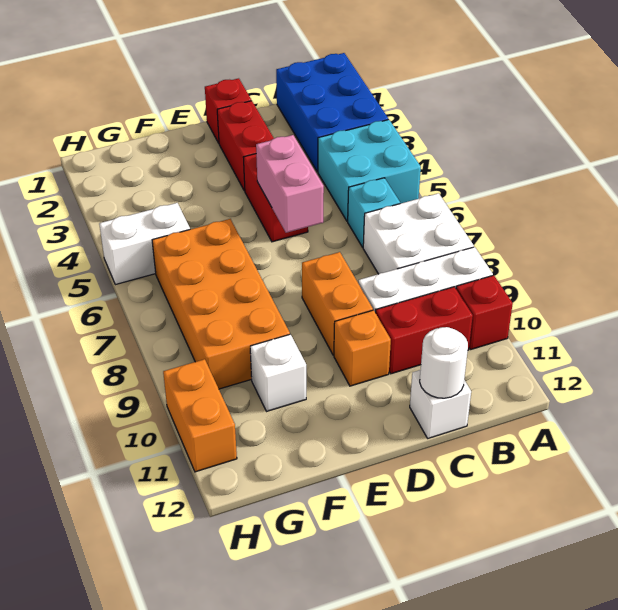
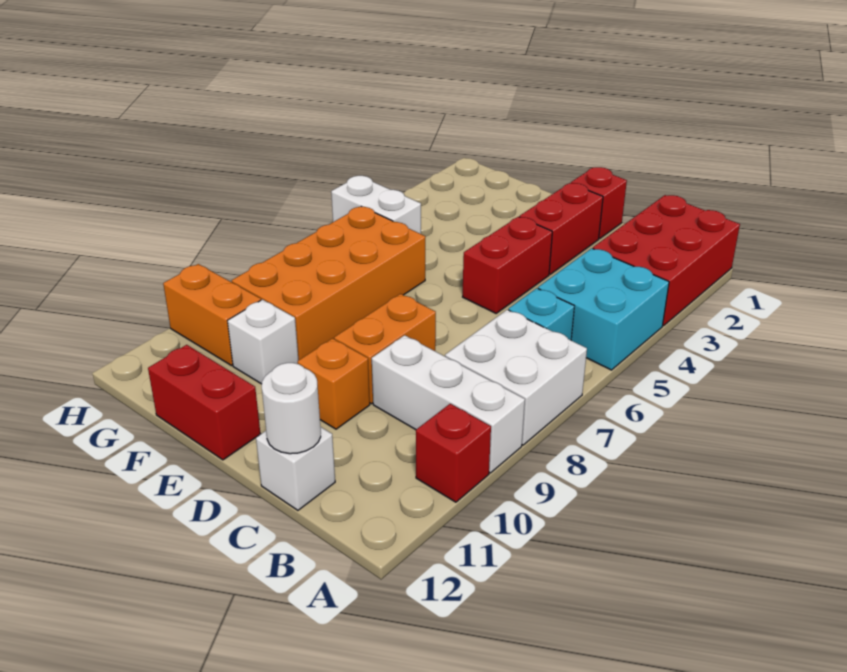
blue brick A1:B3 level 1 -> red brick A1:B3 level 1
red brick B10:C10 level 1 -> red brick E12:F12 level 1
pink brick D5:D6 level 2 -> none
orange brick H10:H11 level 1 -> orange brick G10:H10 level 1

